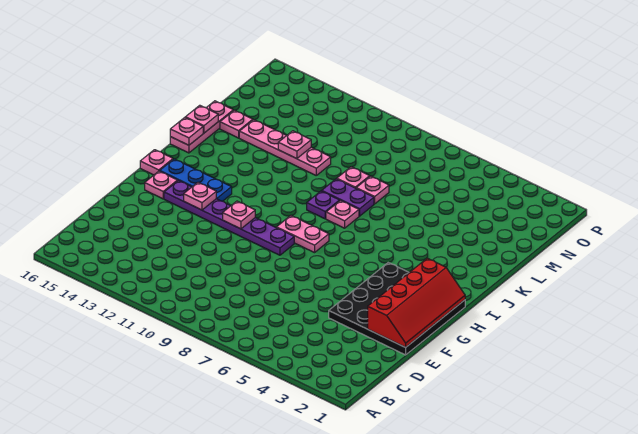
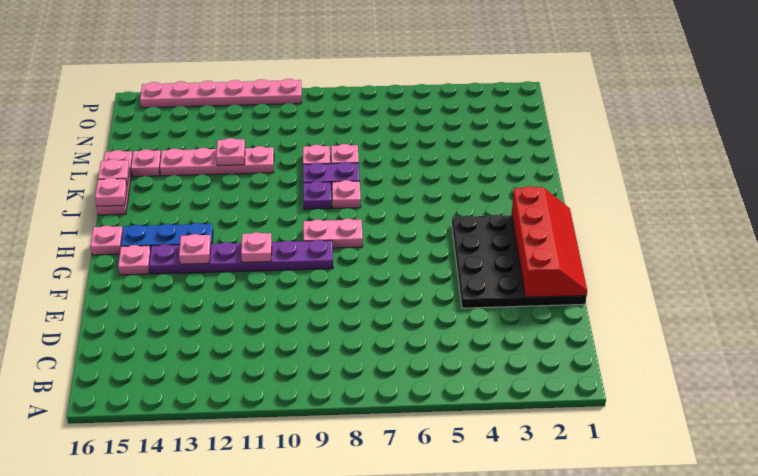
none -> pink plate P10:P15 level 1

